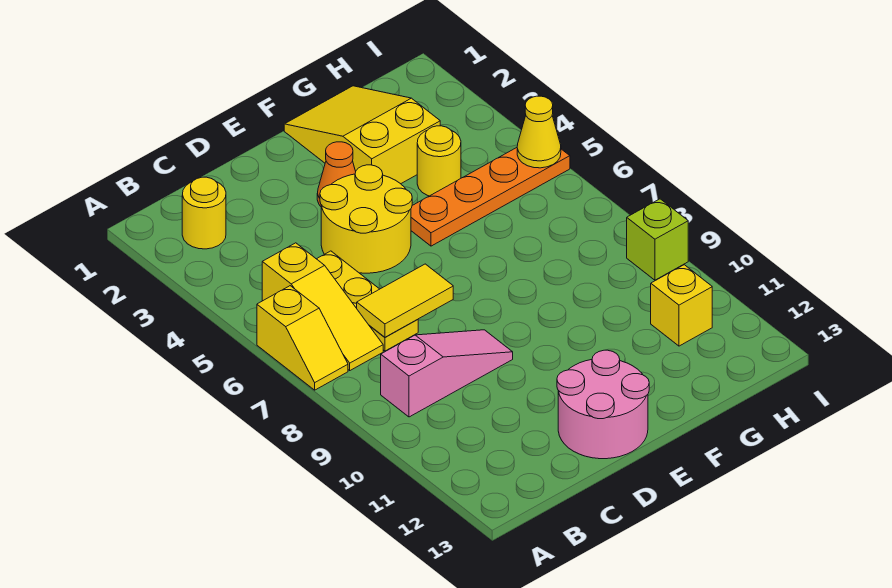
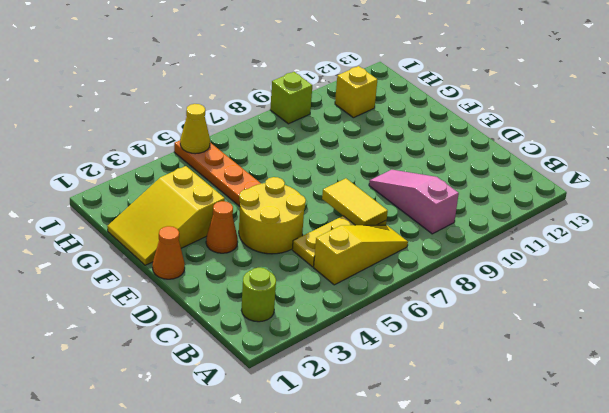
yellow slope A6:A7 level 1 top 6 -> none
yellow round brick B2 level 1 -> lime round brick B2 level 1
pink round brick D12:E13 level 1 -> none
none -> orange cone E1 level 1
yellow round brick G4 level 1 -> none

